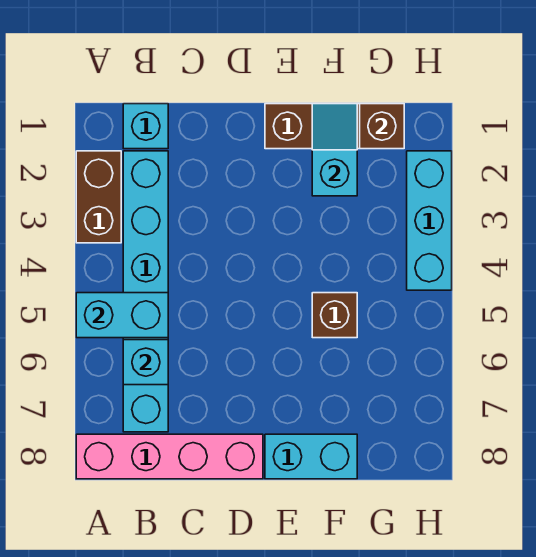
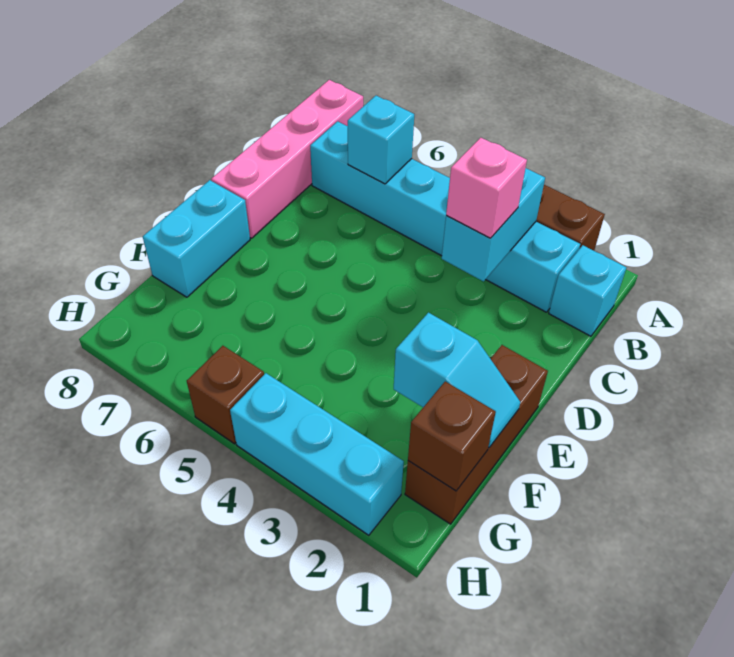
cyan brick A5:B5 level 2 -> cyan brick B3:C3 level 2
none -> pink brick C3 level 3
brown brick F5 level 1 -> brown brick H5 level 1

